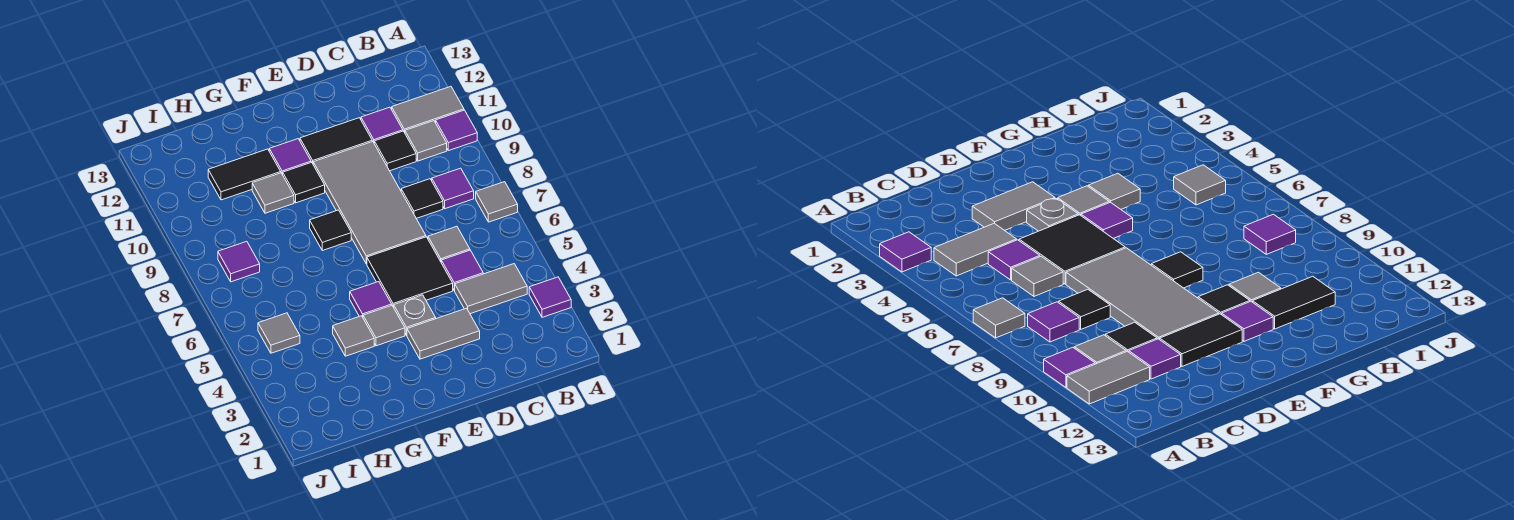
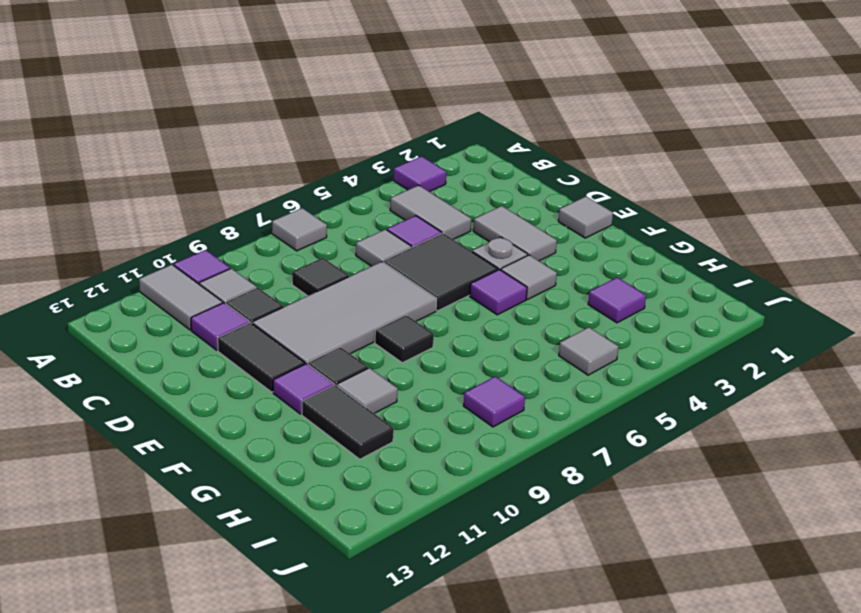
purple tile B8 level 1 -> purple tile H3 level 1
grey tile G4 level 1 -> grey tile E1 level 1

